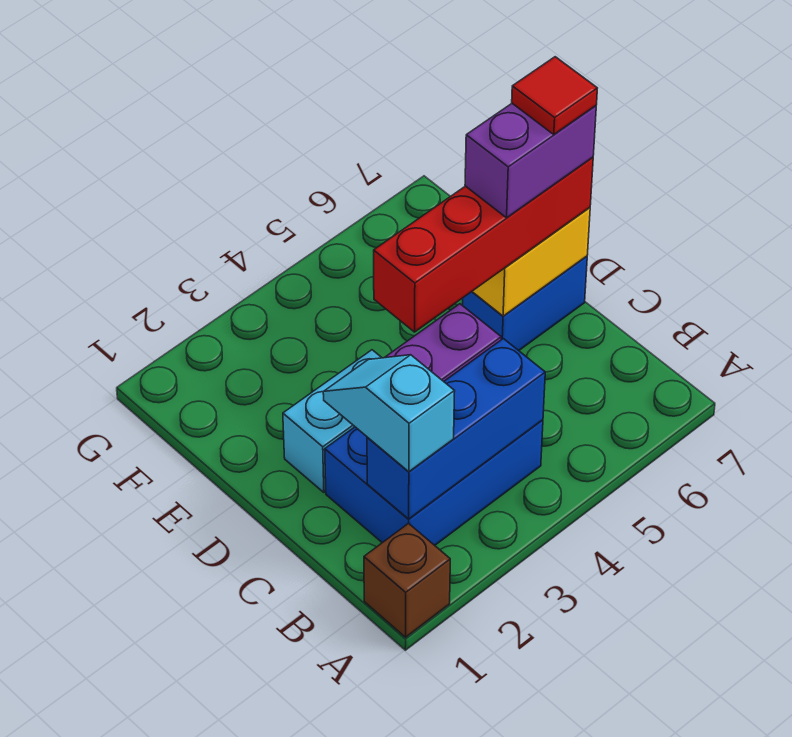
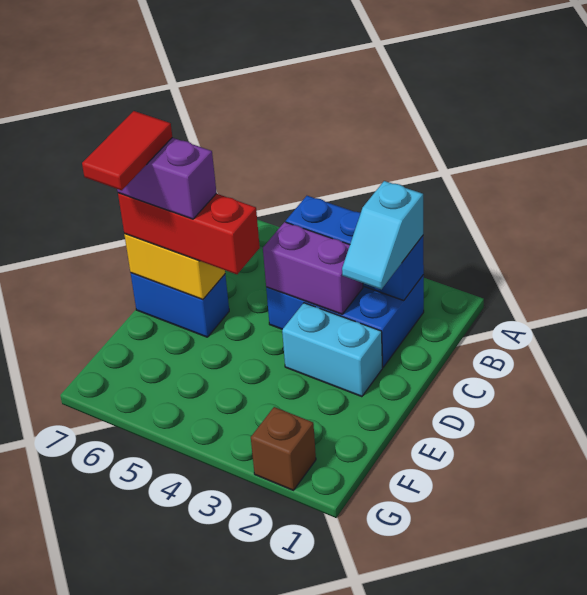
brown brick A1 level 1 -> brown brick G2 level 1
red brick D4:D7 level 3 -> red brick D5:D7 level 3
red tile D7 level 5 -> red tile D7:E7 level 5

